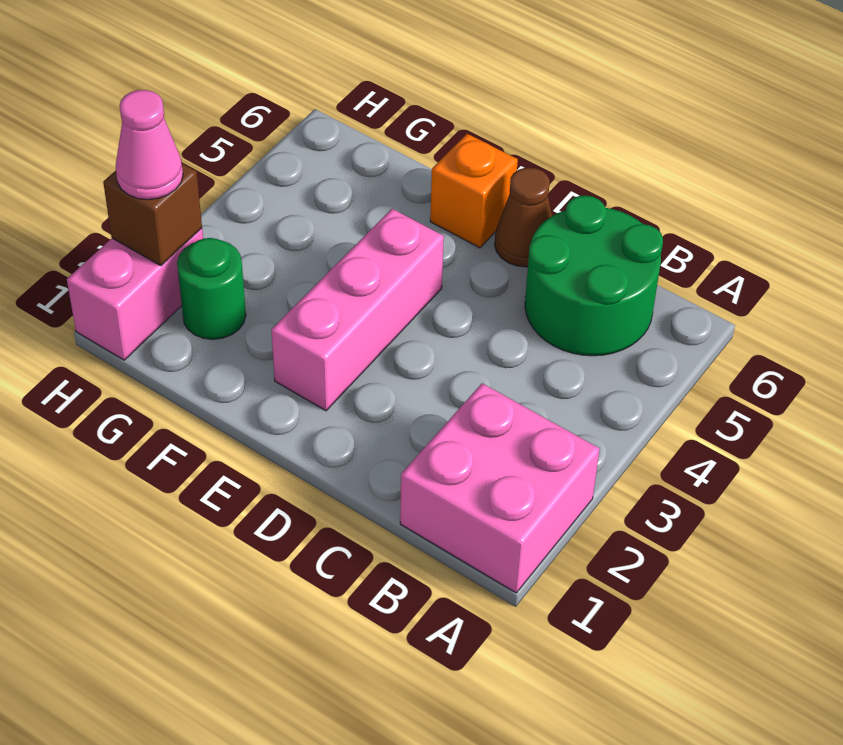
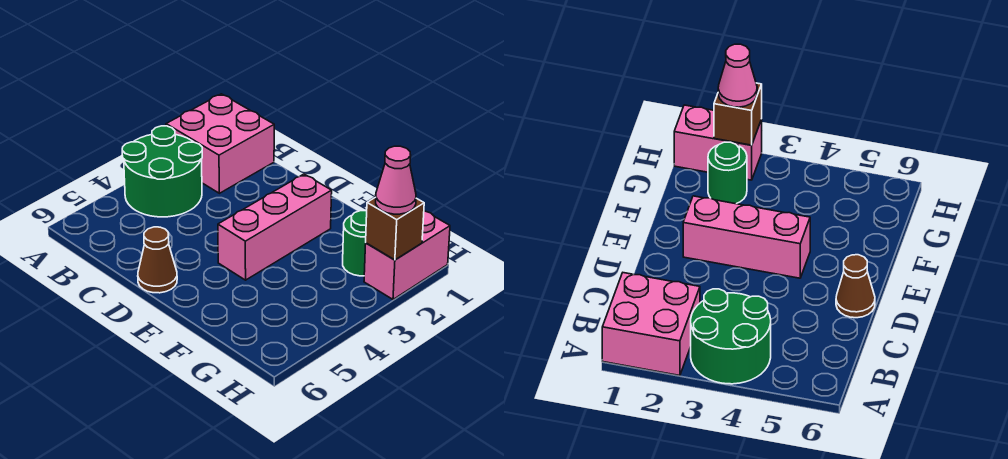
green round brick B5:C6 level 1 -> green round brick A3:B4 level 1
orange brick E6 level 1 -> none

